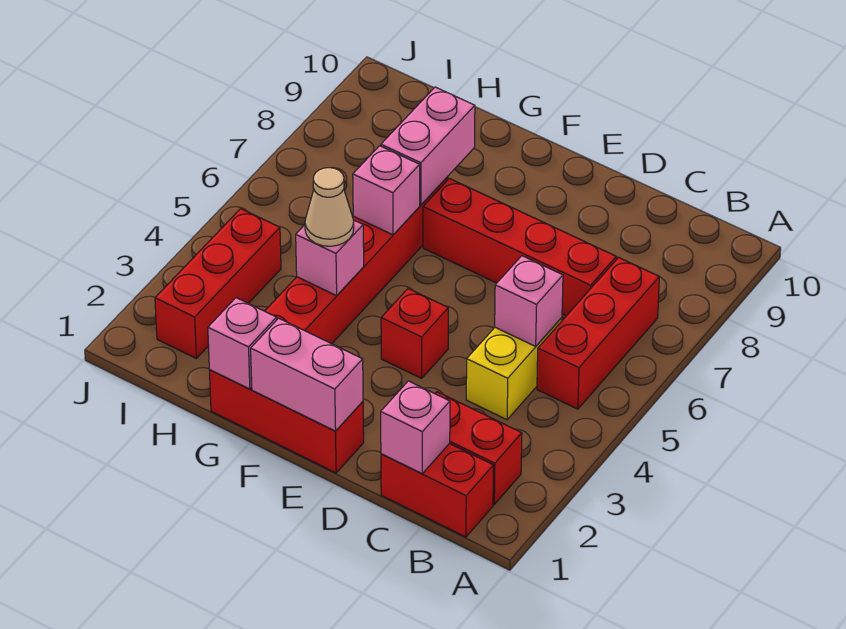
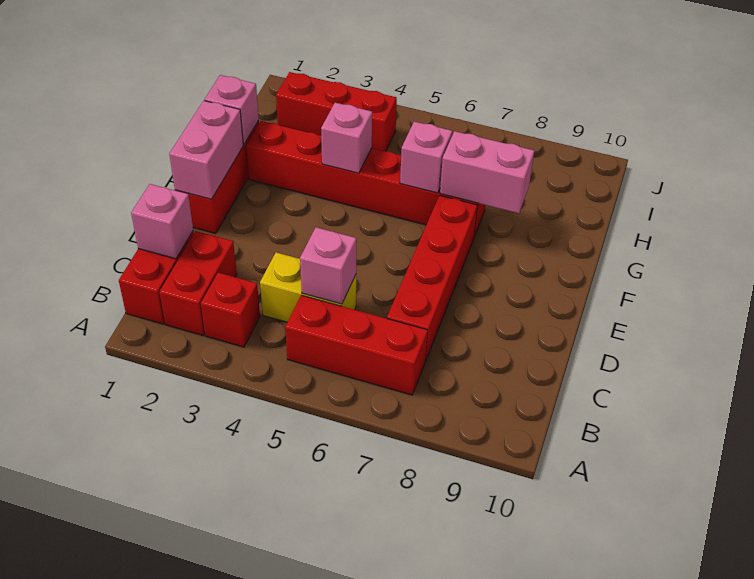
red brick E4 level 1 -> red brick B3 level 1
tan cone G4 level 3 -> none

